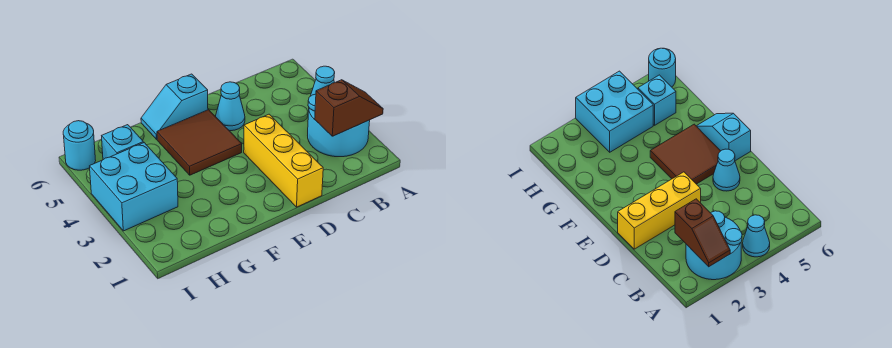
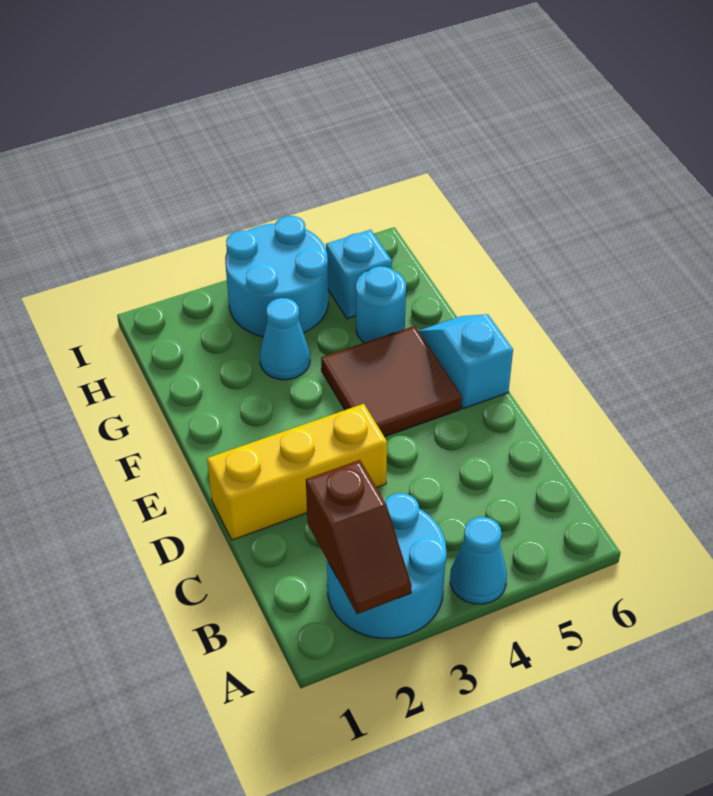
cyan cone D5 level 1 -> cyan cone G3 level 1
cyan brick H3:I4 level 1 -> cyan round brick H3:I4 level 1
cyan round brick I6 level 1 -> cyan round brick G5 level 1

